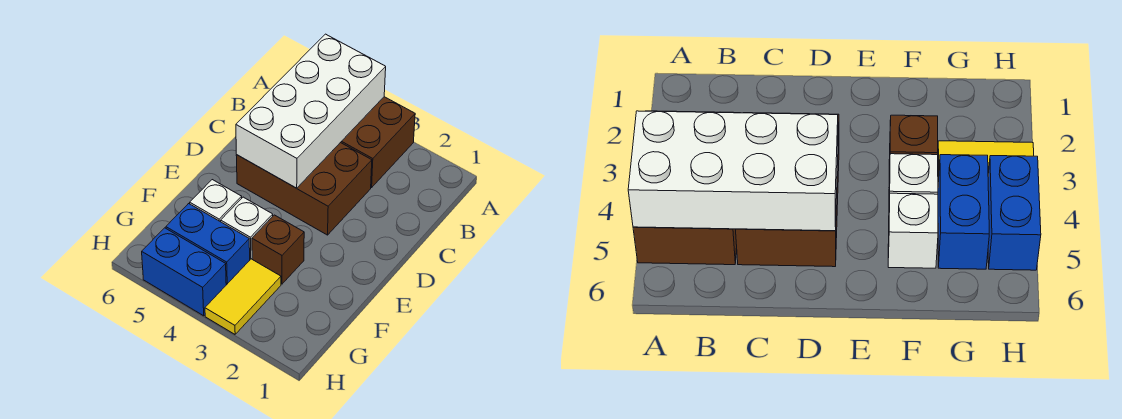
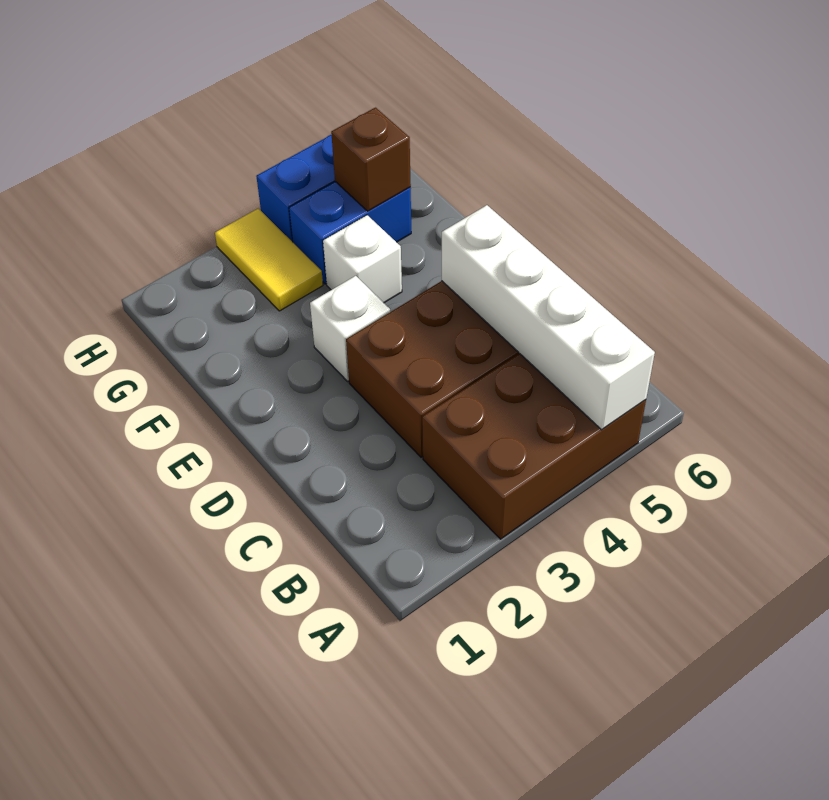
white brick A4:D5 level 2 -> white brick A5:D5 level 2
brown brick F3 level 1 -> brown brick G5 level 2
white brick F5 level 1 -> white brick E3 level 1

